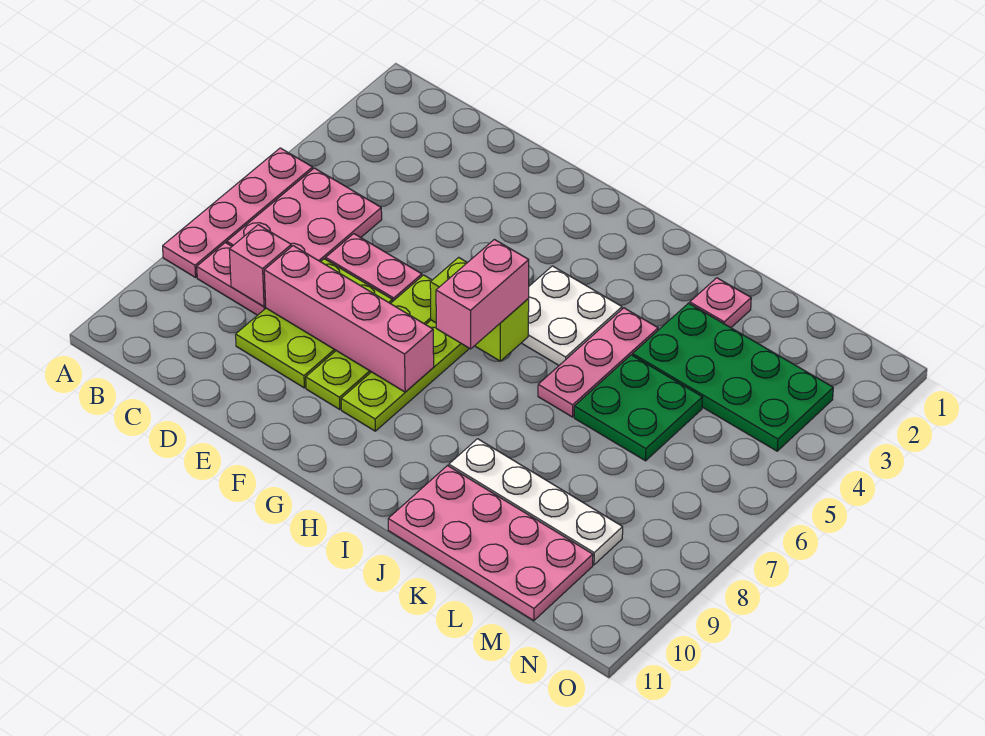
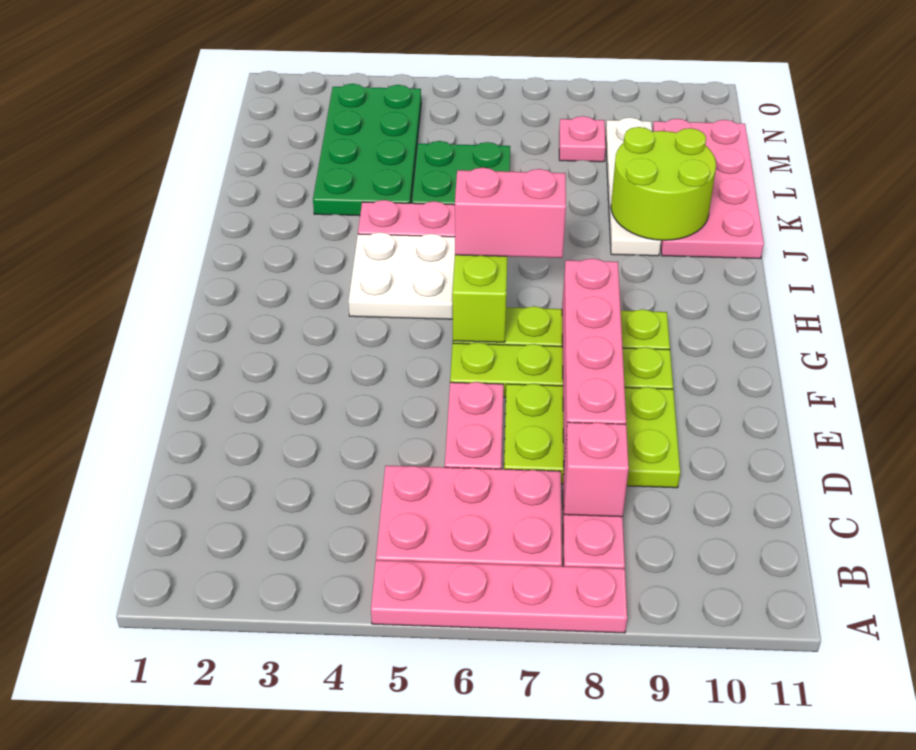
none -> lime round brick J9:K10 level 2
pink plate K2 level 1 -> pink plate M8 level 1

